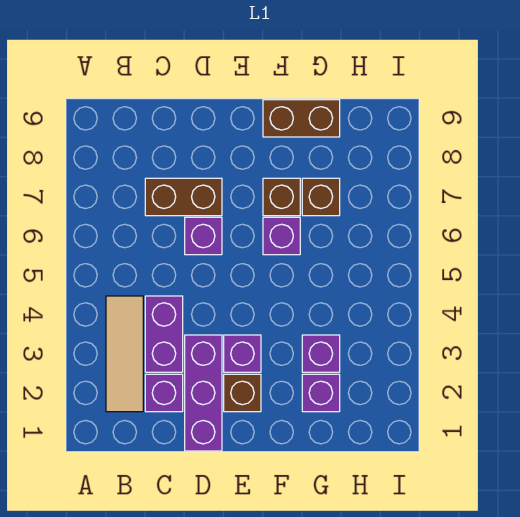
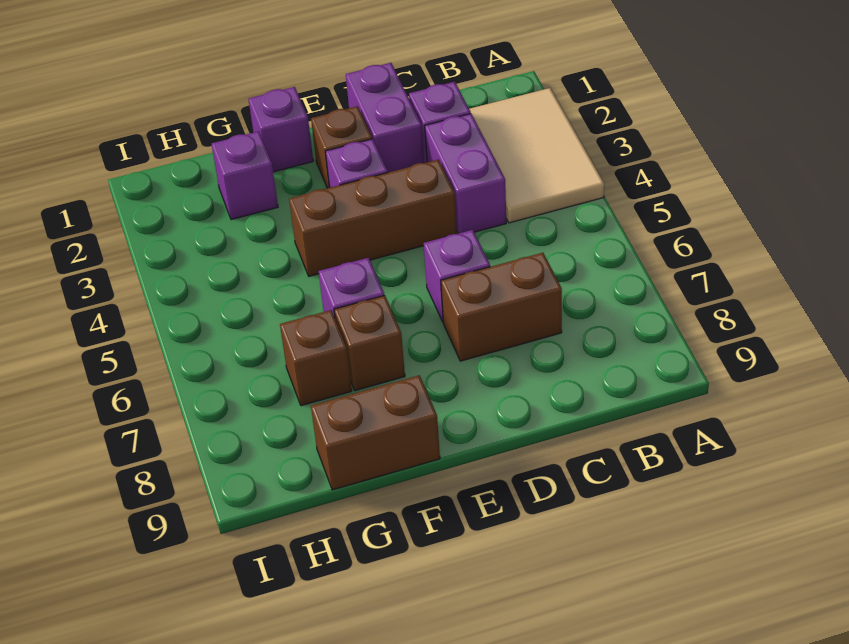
tan tile B2:B4 level 1 -> tan tile A2:B4 level 1
purple brick D1:D3 level 1 -> purple brick D1:D2 level 1
none -> brown brick D4:F4 level 1
purple brick G3 level 1 -> purple brick F1 level 1

